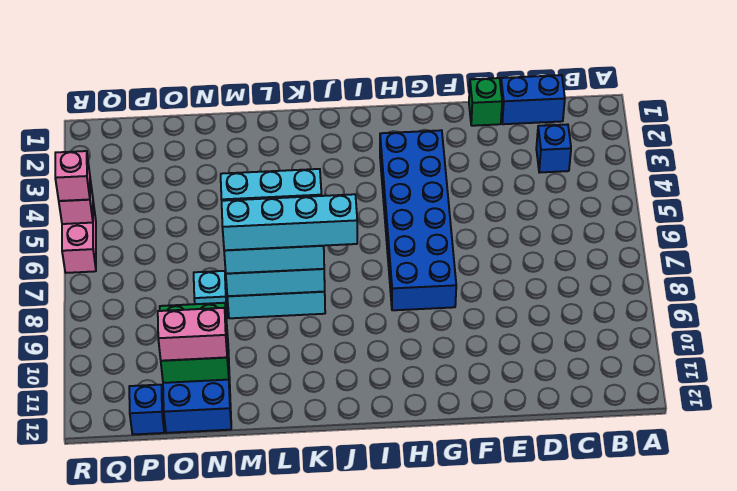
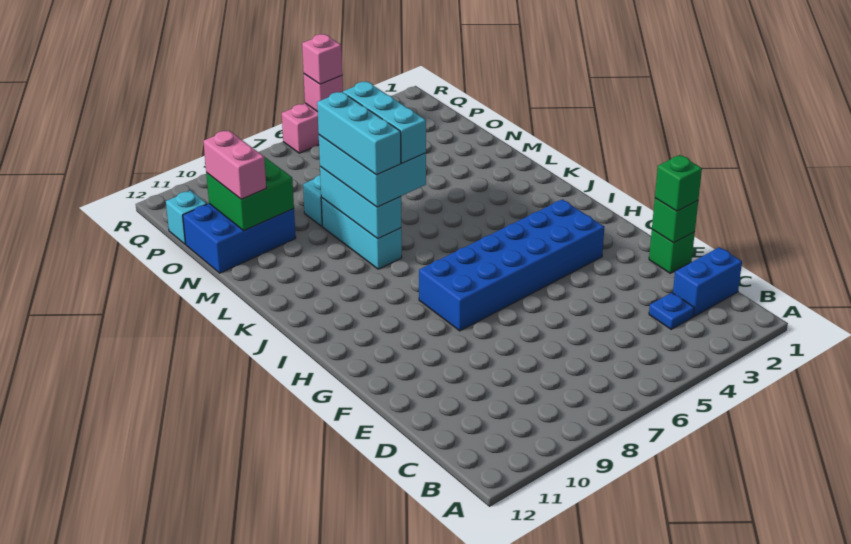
blue brick C1:D1 level 1 -> blue brick C1:C2 level 1
blue brick C3 level 1 -> blue plate C3 level 1
none -> green brick E1 level 2
none -> green brick E1 level 3
cyan brick J8:M8 level 4 -> cyan brick K8:M8 level 4
blue brick P12 level 1 -> cyan brick P12 level 1

